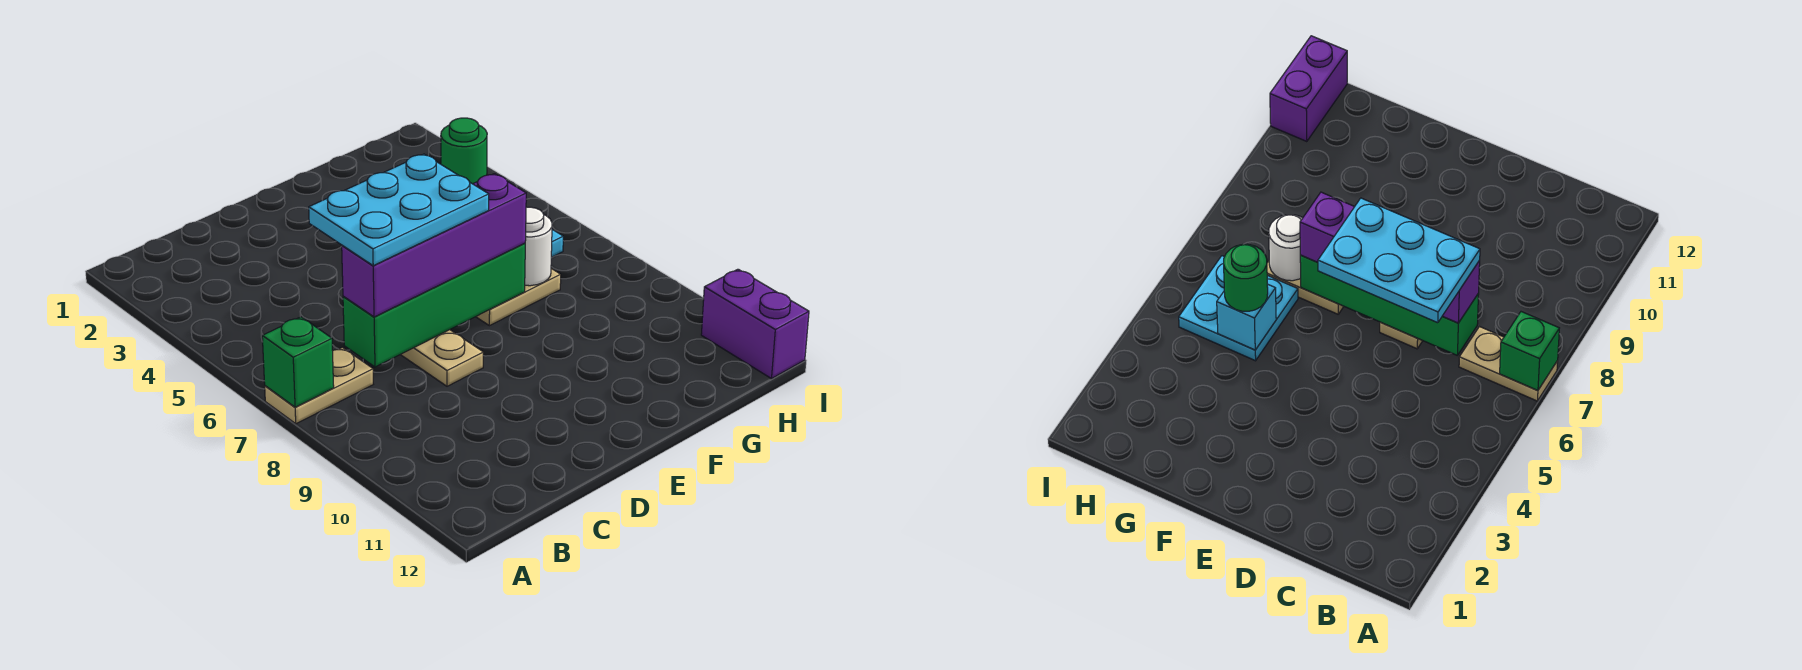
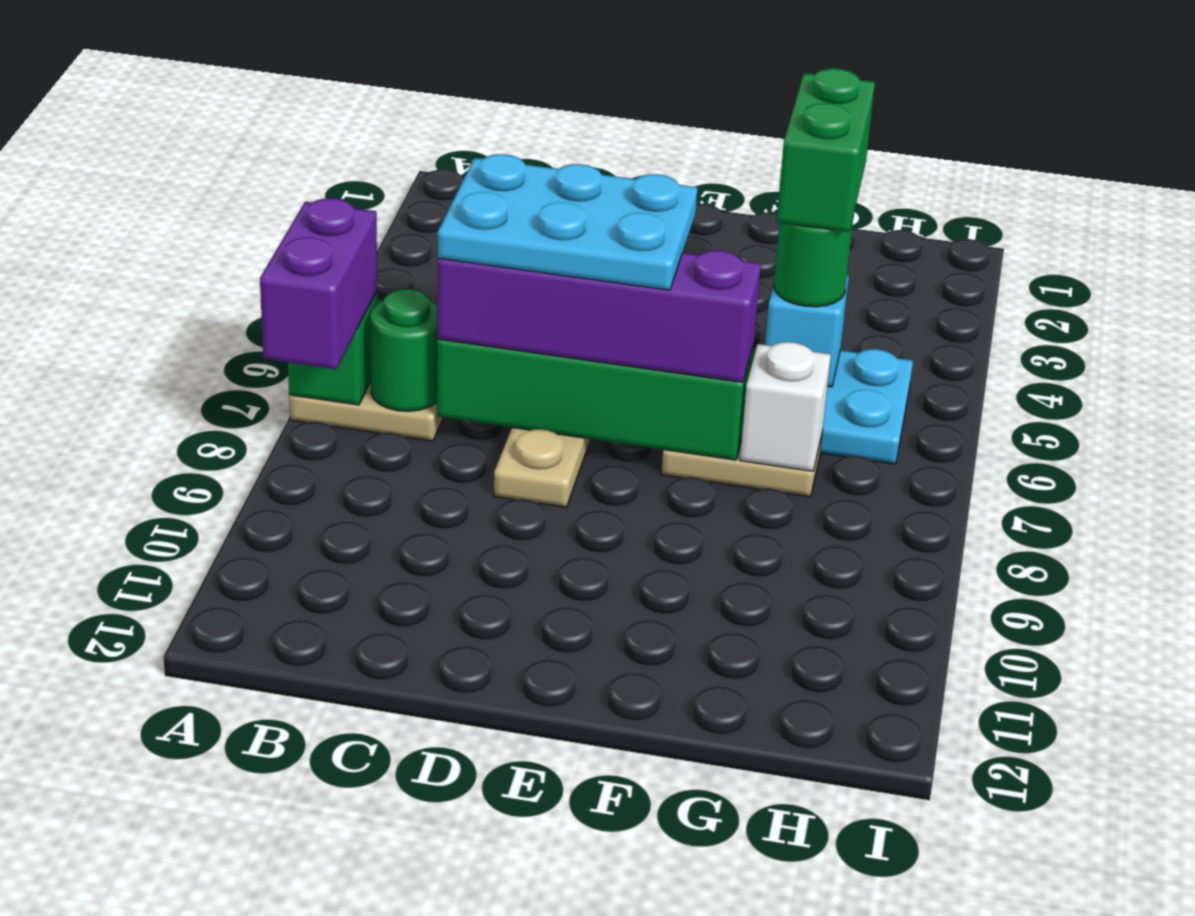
none -> green round brick B7 level 2
none -> green brick G4:G5 level 4
white round brick G7 level 2 -> white brick G7 level 2
purple brick I11:I12 level 1 -> purple brick A7:A8 level 3

